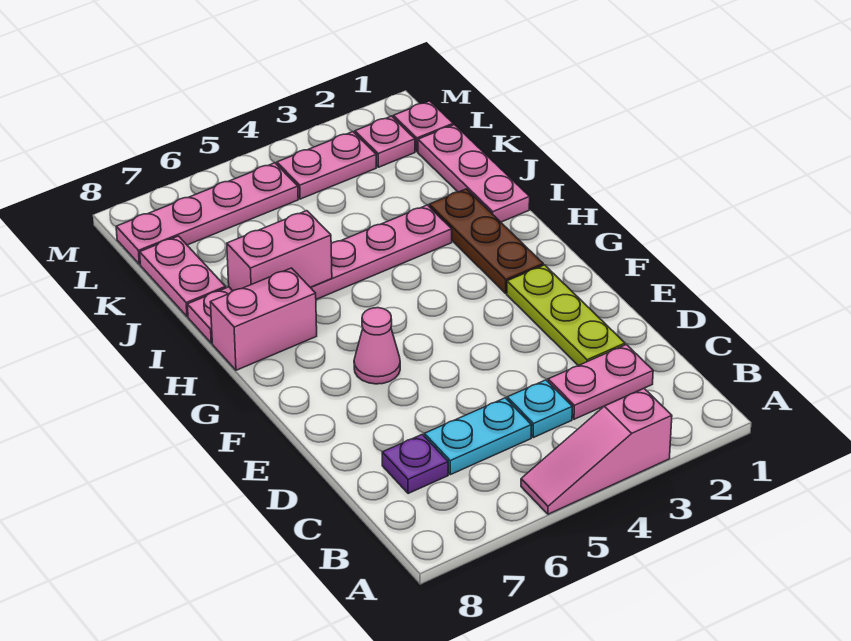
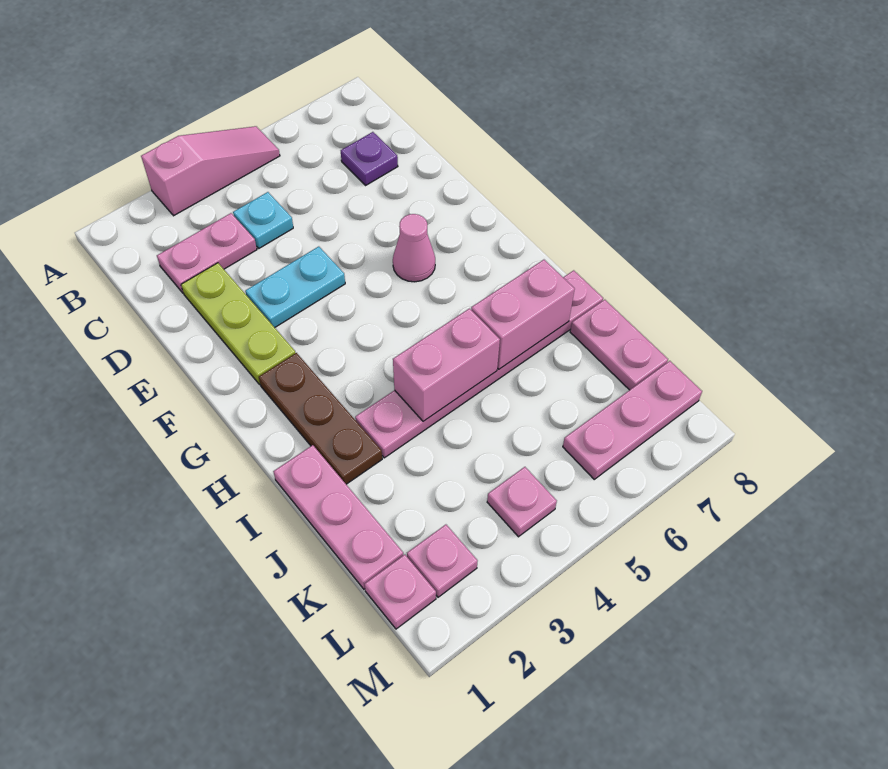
cyan plate C5:C6 level 1 -> cyan plate E3:E4 level 1
pink brick H7:H8 level 1 -> pink brick I4:I5 level 2
pink plate L3:L4 level 1 -> pink plate L4 level 1
pink plate L5:L8 level 1 -> pink plate L6:L8 level 1

